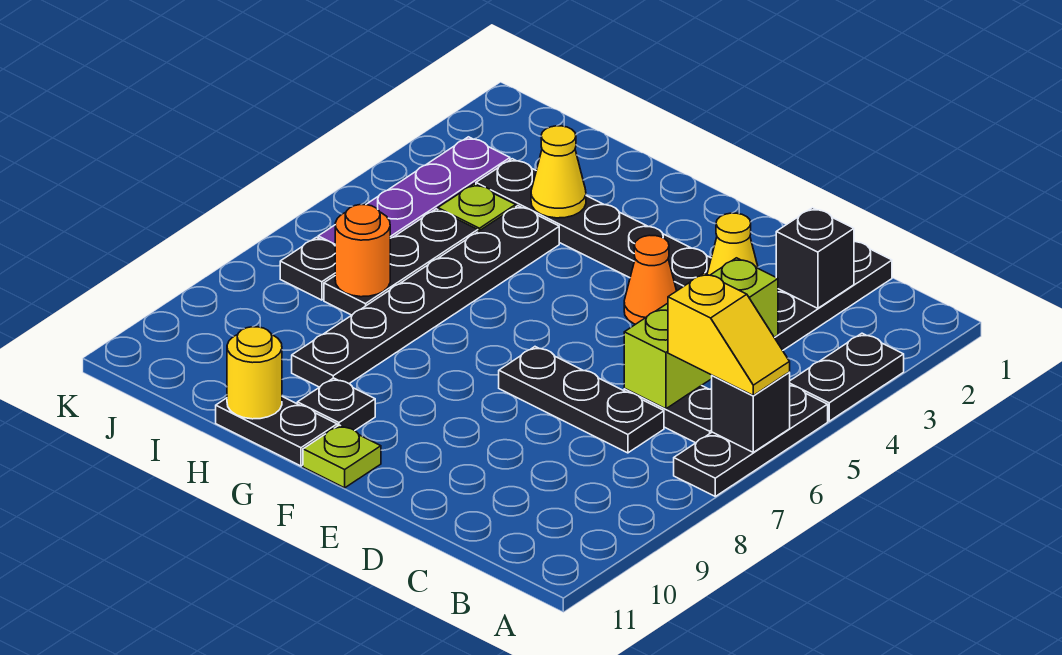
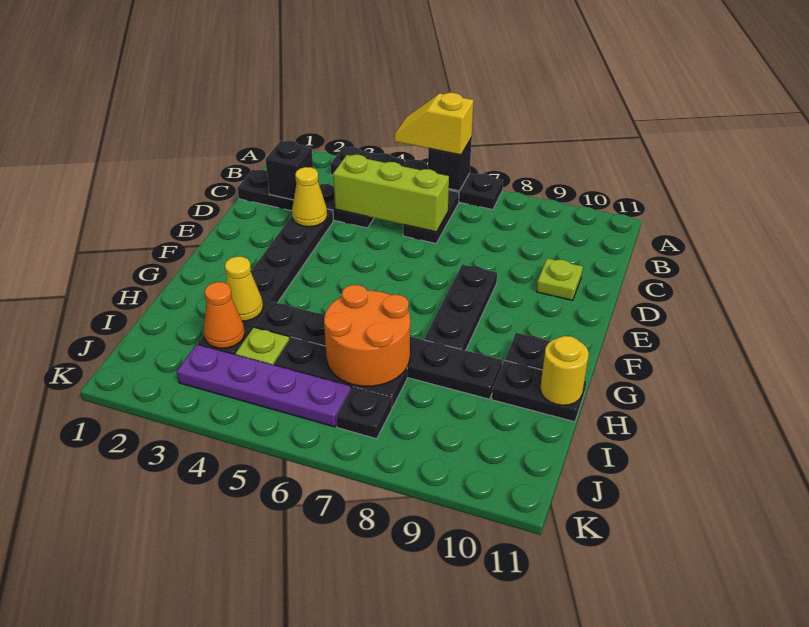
yellow slope A6:B6 level 3 top B -> yellow slope A5:A6 level 3 top 6
black plate C7:E7 level 1 -> black plate E8:G8 level 1
orange cone E4 level 1 -> orange cone I3 level 2
lime plate F11 level 1 -> lime plate D10 level 1
black plate G11:H11 level 1 -> black plate H10:H11 level 1
orange round brick I7 level 2 -> orange round brick H6:I7 level 2

